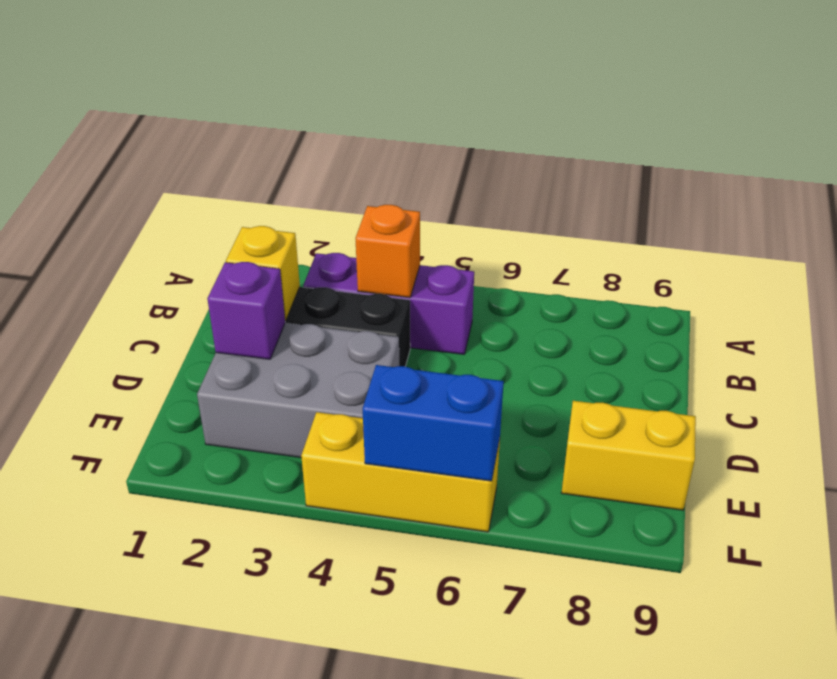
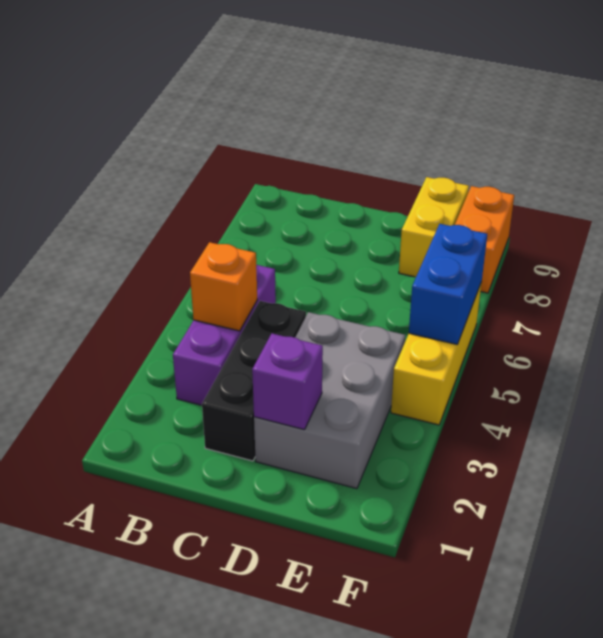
yellow brick C2 level 2 -> none
none -> orange brick F8:F9 level 1

